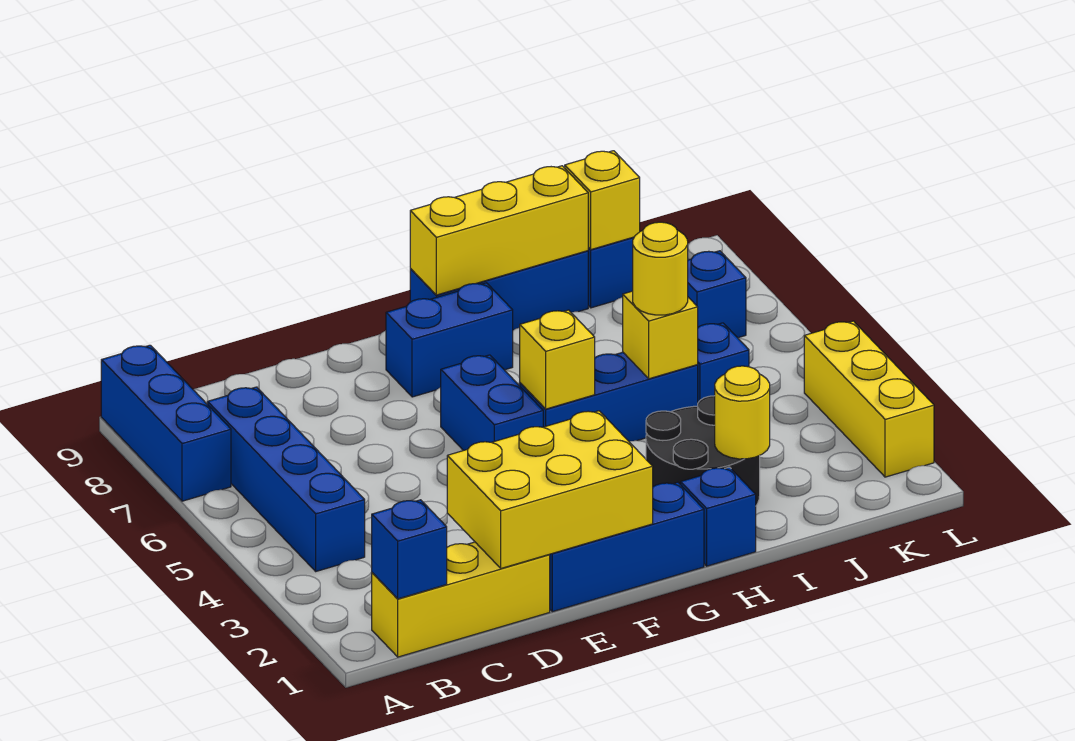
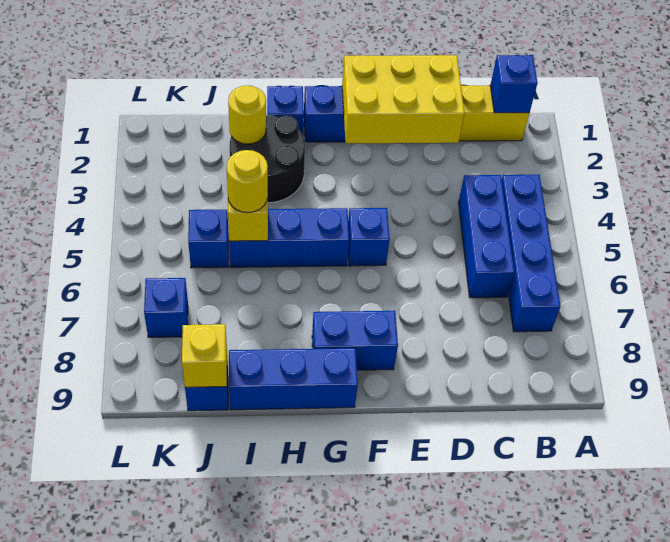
blue brick A7:A9 level 1 -> blue brick C4:C6 level 1
blue brick F5:F6 level 1 -> blue brick F5 level 1
yellow brick G5 level 2 -> none
yellow brick G9:I9 level 2 -> none
yellow brick L2:L4 level 1 -> none

